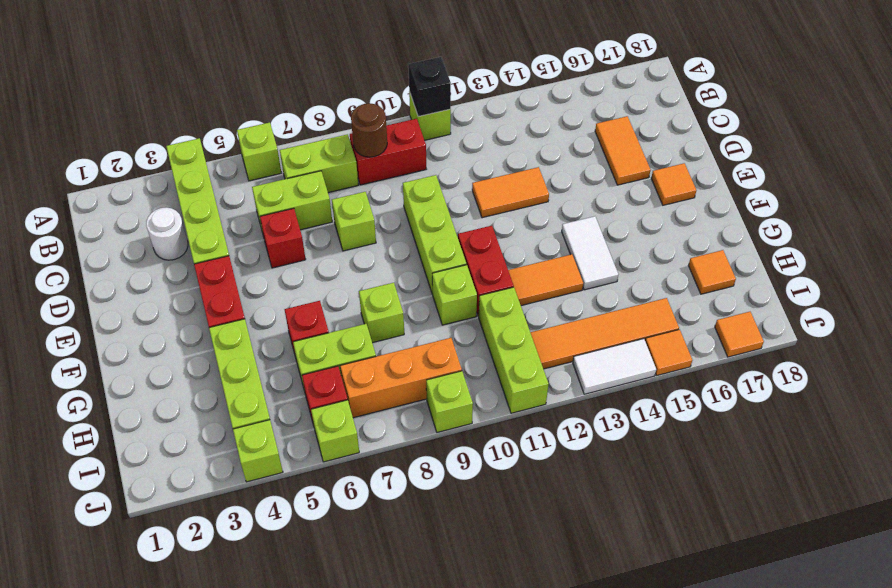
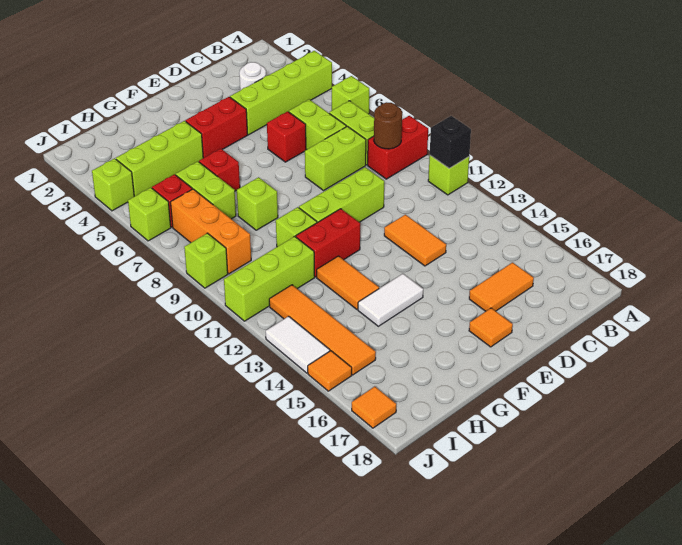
red brick B9:B10 level 1 -> red brick A9:B9 level 1
lime brick D8 level 1 -> lime brick C8:D8 level 1
orange tile H17 level 1 -> none

